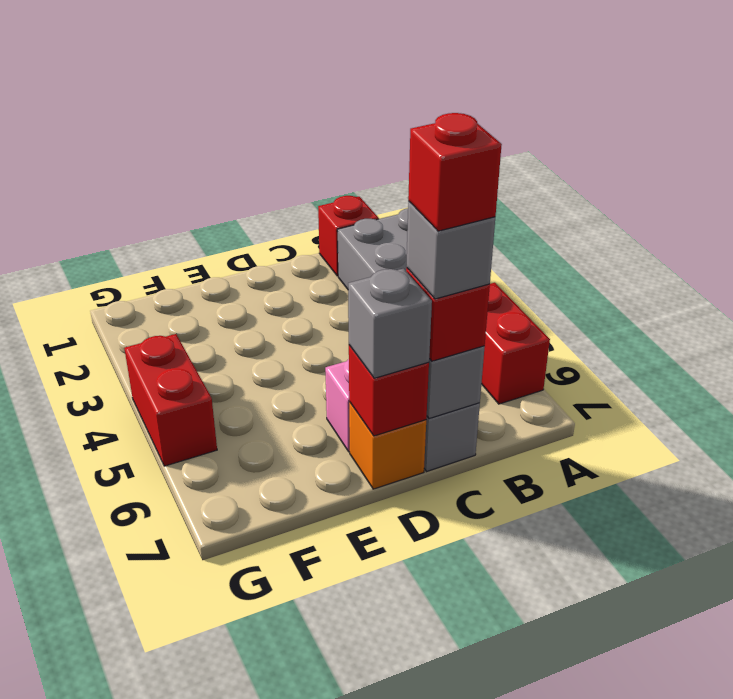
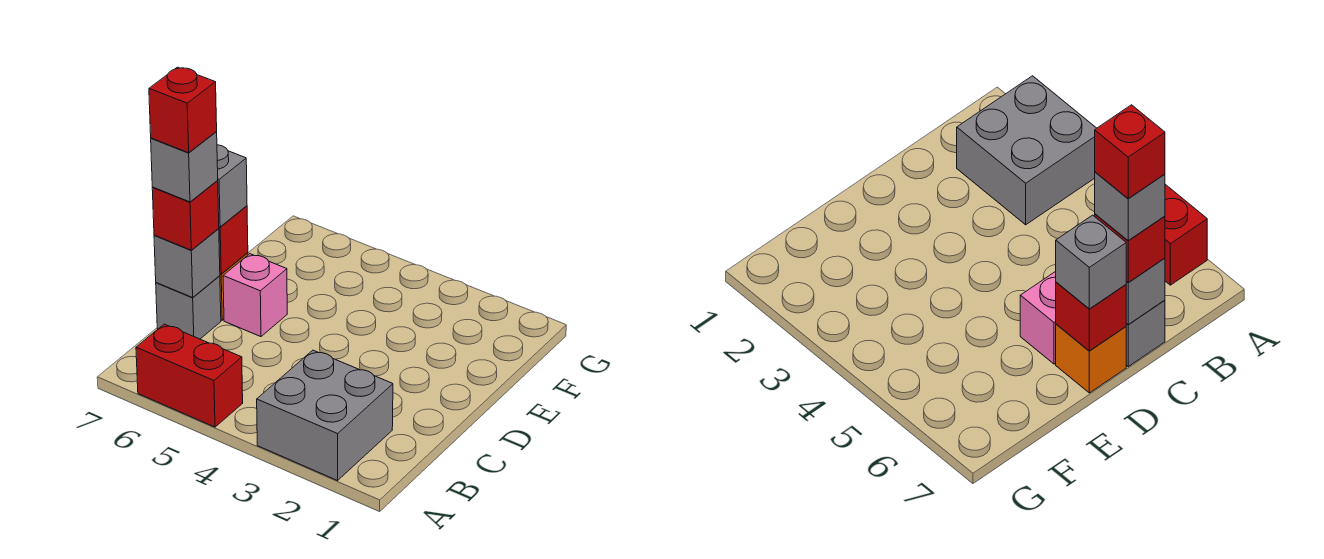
red brick B1 level 1 -> none
red brick G4:G5 level 1 -> none

